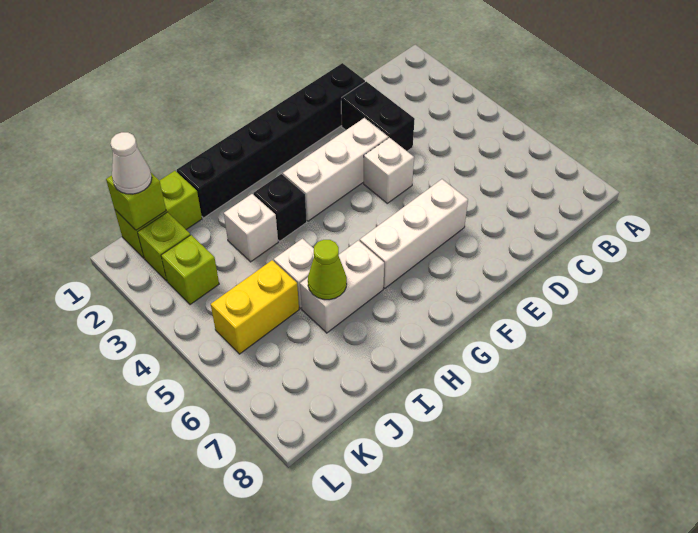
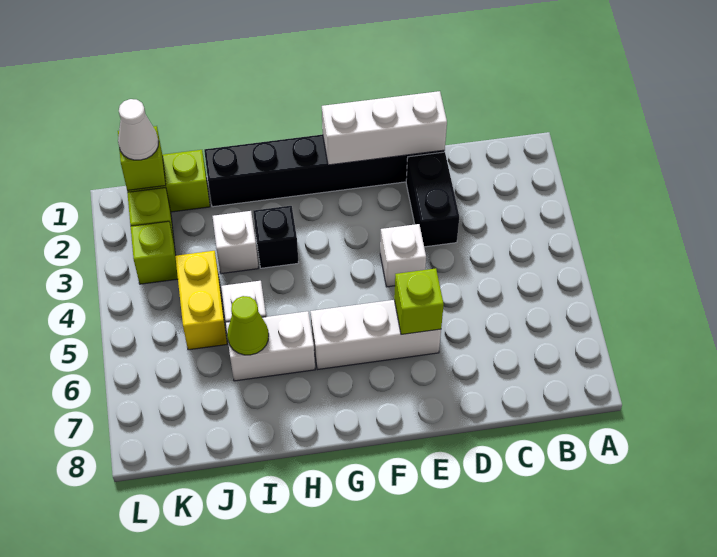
white brick E3:G3 level 1 -> white brick D1:F1 level 2
none -> lime brick E6 level 2
yellow brick J5:K5 level 1 -> yellow brick J4:J5 level 1

